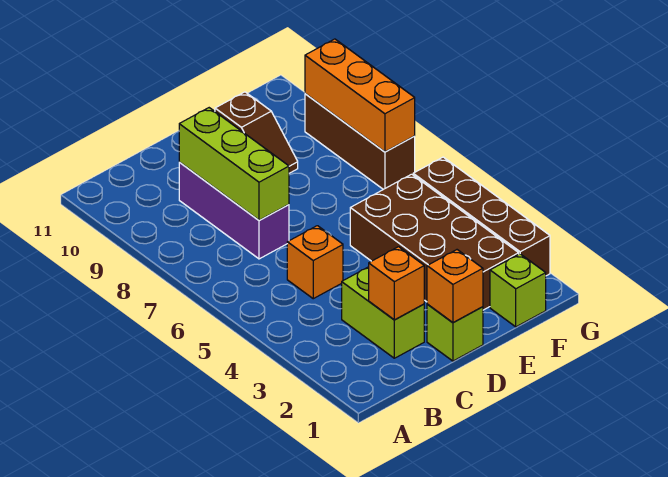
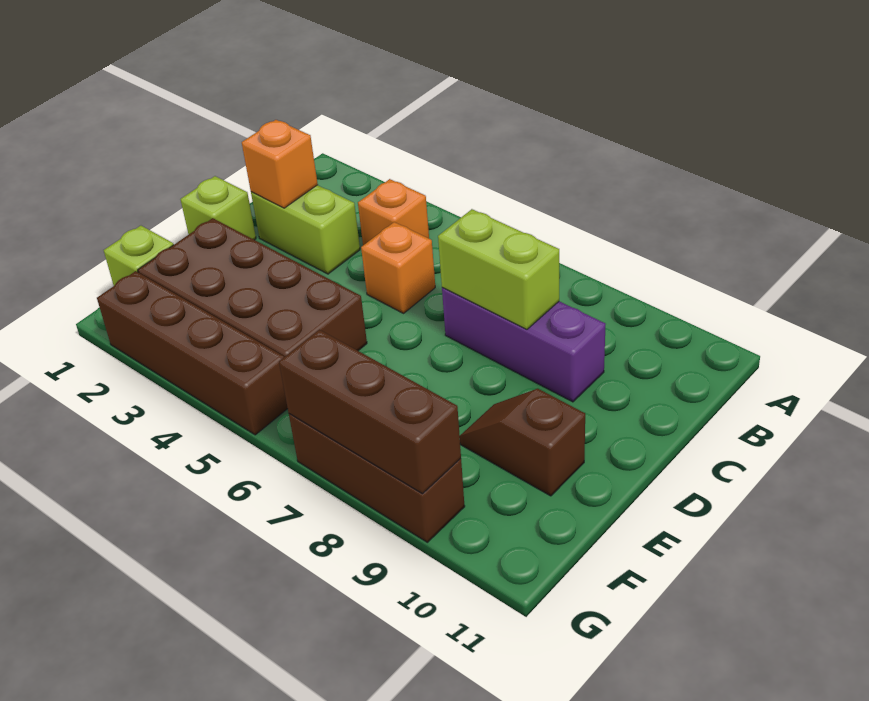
lime brick C7:C9 level 2 -> lime brick C7:C8 level 2
orange brick D1 level 2 -> orange brick B4 level 1
orange brick G7:G9 level 2 -> brown brick G7:G9 level 2

